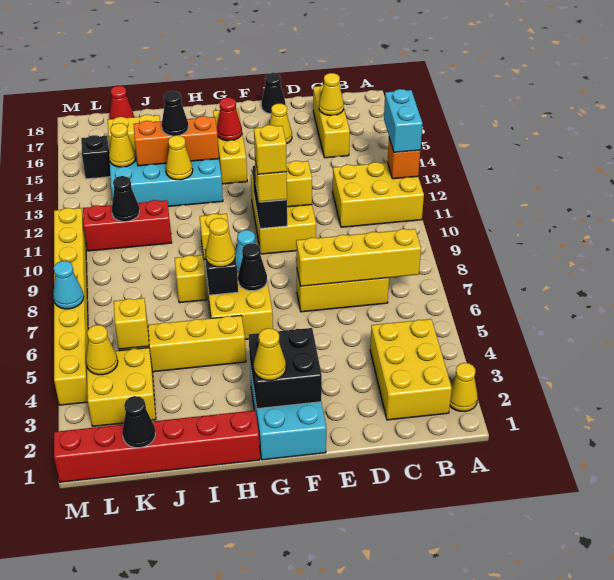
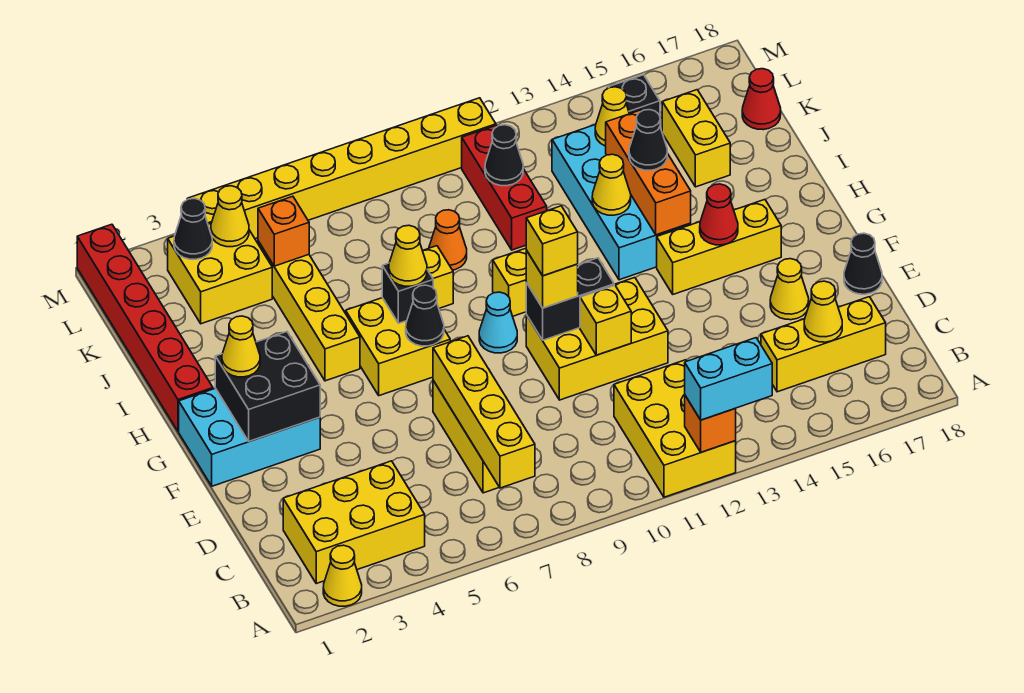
none -> orange cone J9 level 1
black cone K1 level 2 -> black cone L3 level 2
yellow brick K5 level 2 -> orange brick K5 level 2
cyan cone M7 level 2 -> none

